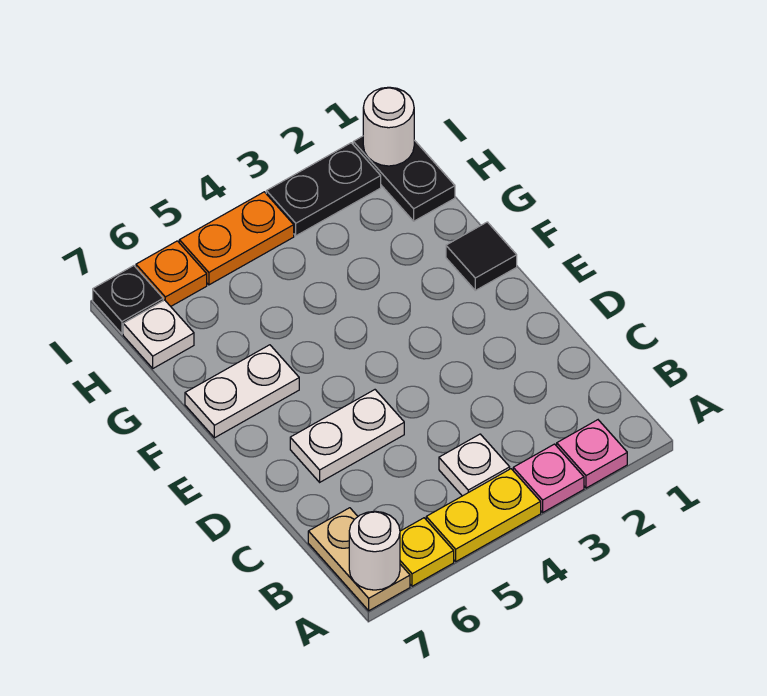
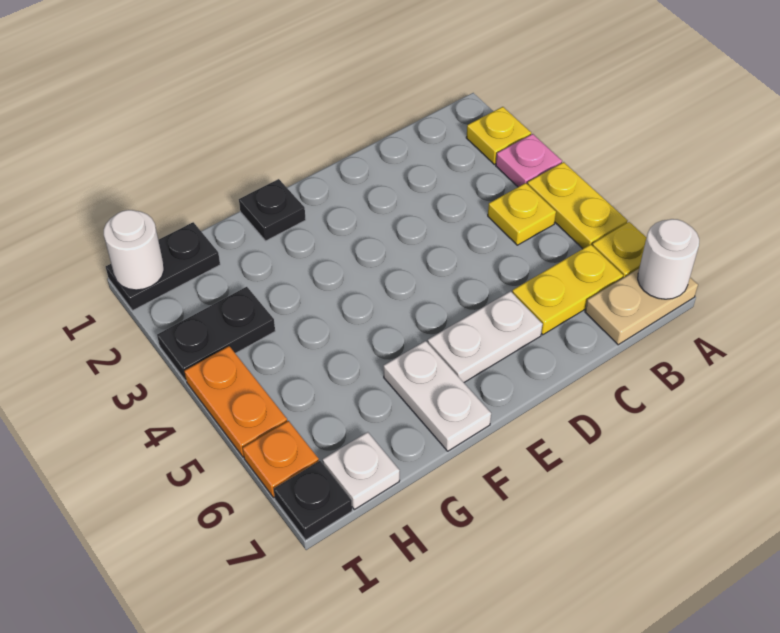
pink plate A2 level 1 -> yellow plate A2 level 1
white plate B4 level 1 -> yellow plate B4 level 1
none -> yellow plate B6:C6 level 1
white plate D5:D6 level 1 -> white plate D6:E6 level 1
black tile F1 level 1 -> black plate F1 level 1
black plate I2:I3 level 1 -> black plate H3:I3 level 1

